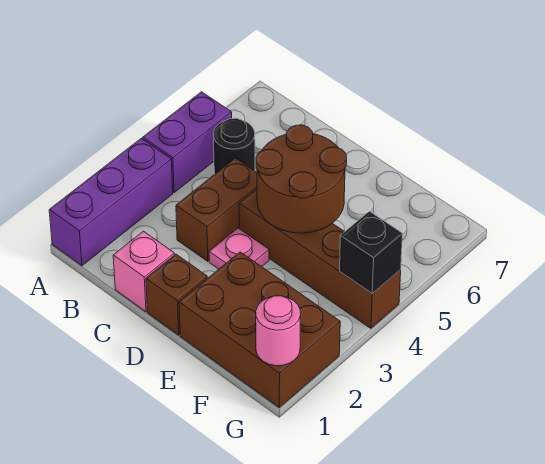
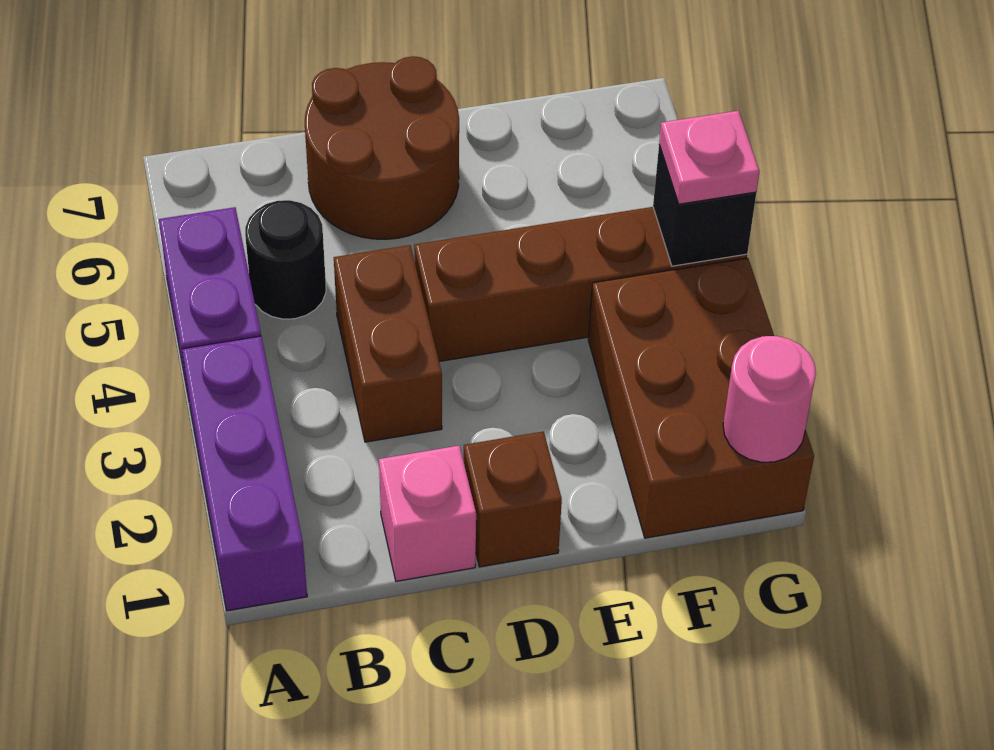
pink plate D3 level 1 -> pink plate G4 level 3
brown round brick D4:E5 level 2 -> brown round brick C6:D7 level 1
brown brick E1:G2 level 1 -> brown brick F1:G3 level 1

